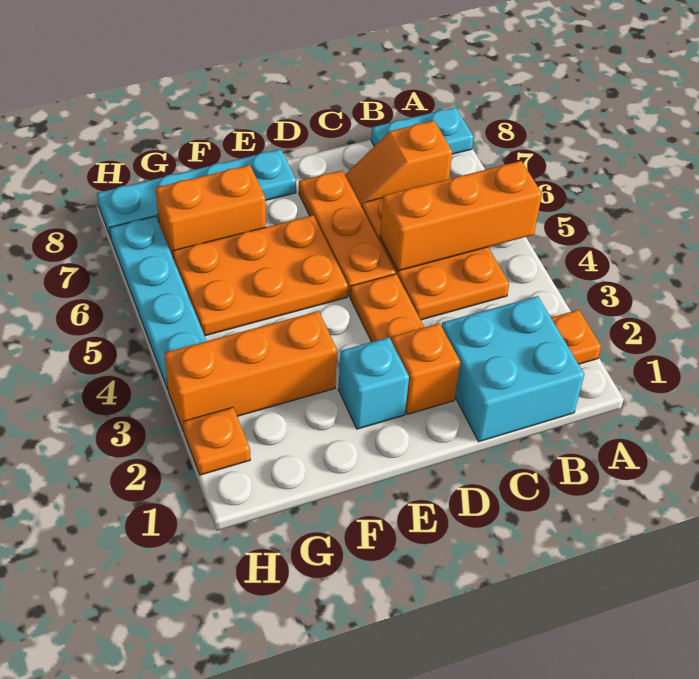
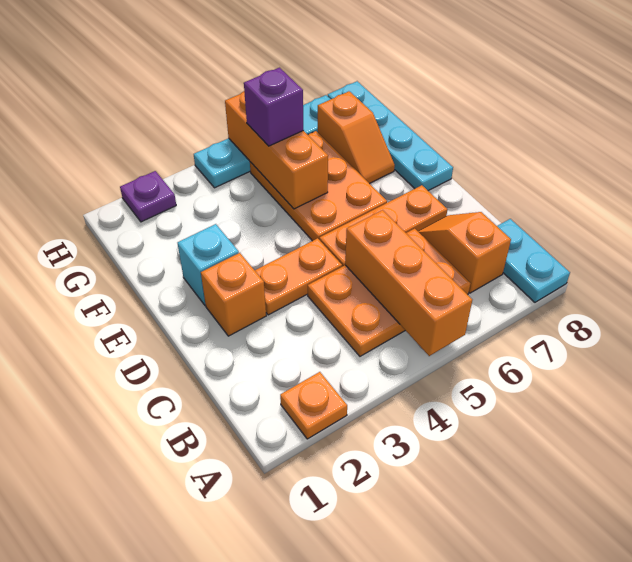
cyan brick B1:C2 level 1 -> none
orange brick F3:H3 level 1 -> orange brick F5:H5 level 2
orange brick F7:G7 level 1 -> orange slope F7:G7 level 1 top G
none -> purple brick G5 level 3
orange plate H2 level 1 -> purple plate H2 level 1

